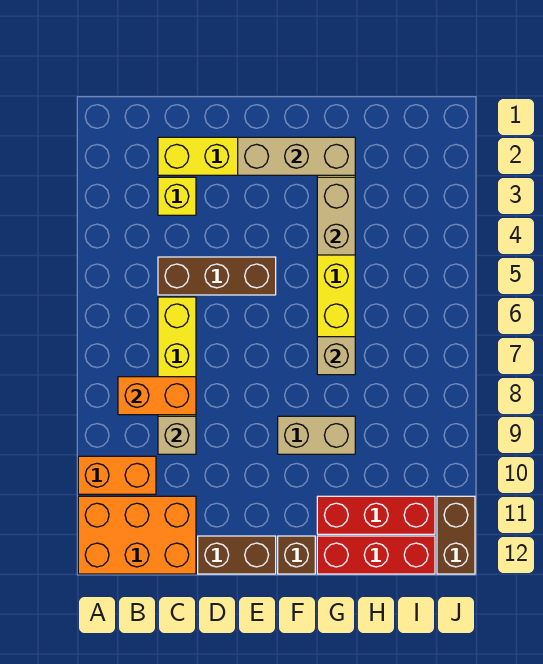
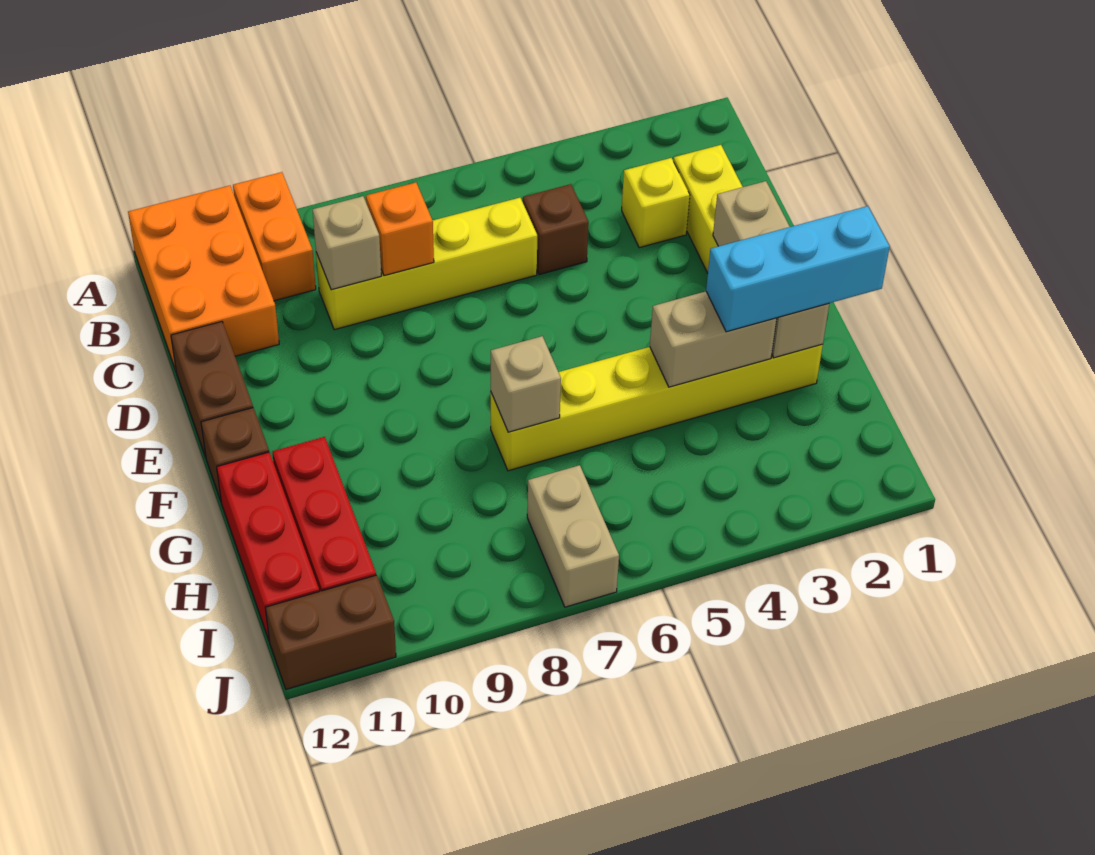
orange brick B8:C8 level 2 -> orange brick C8 level 2
brown brick C5:E5 level 1 -> brown brick C5 level 1
tan brick F9:G9 level 1 -> tan brick I7:J7 level 1
none -> cyan brick G1:G3 level 3

